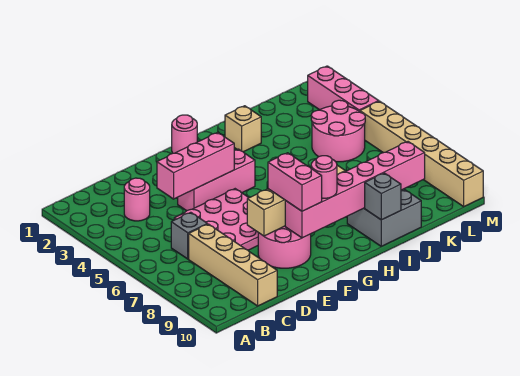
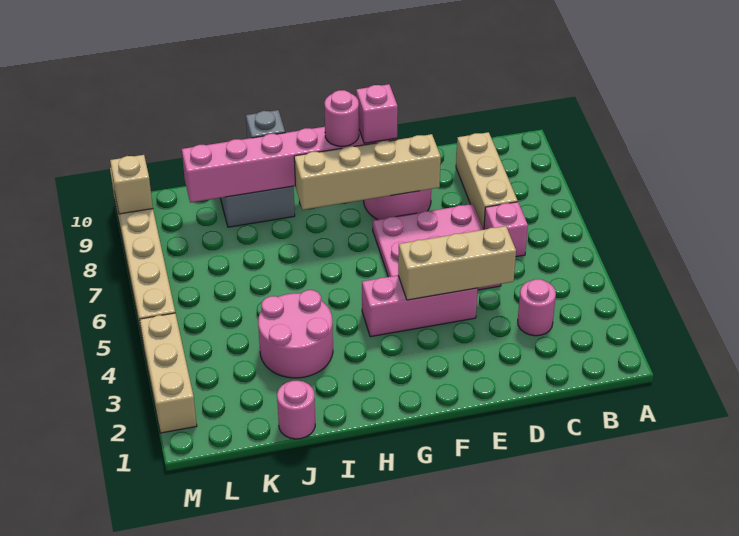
grey brick C6 level 1 -> pink brick C6 level 1
tan brick C7:C10 level 1 -> tan brick C7:C9 level 1
pink brick D4:F4 level 2 -> tan brick D4:F4 level 2
pink brick F8:F9 level 3 -> pink brick F9 level 3
pink round brick G1 level 1 -> pink round brick J1 level 1
tan brick I2 level 1 -> tan brick M9 level 2
pink round brick K4:L5 level 1 -> pink round brick I3:J4 level 1
pink brick M2:M4 level 1 -> tan brick M2:M4 level 1

